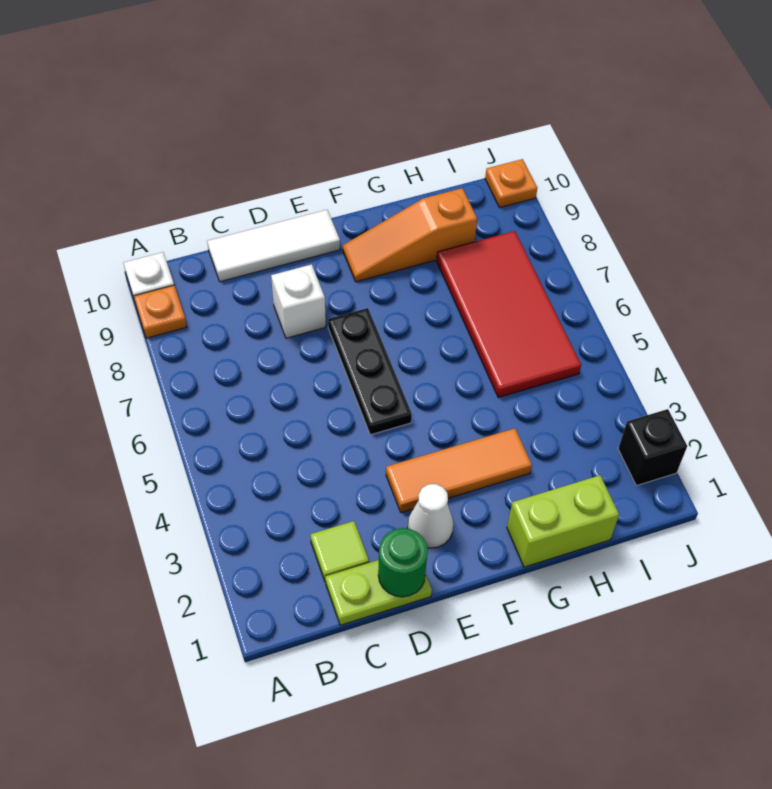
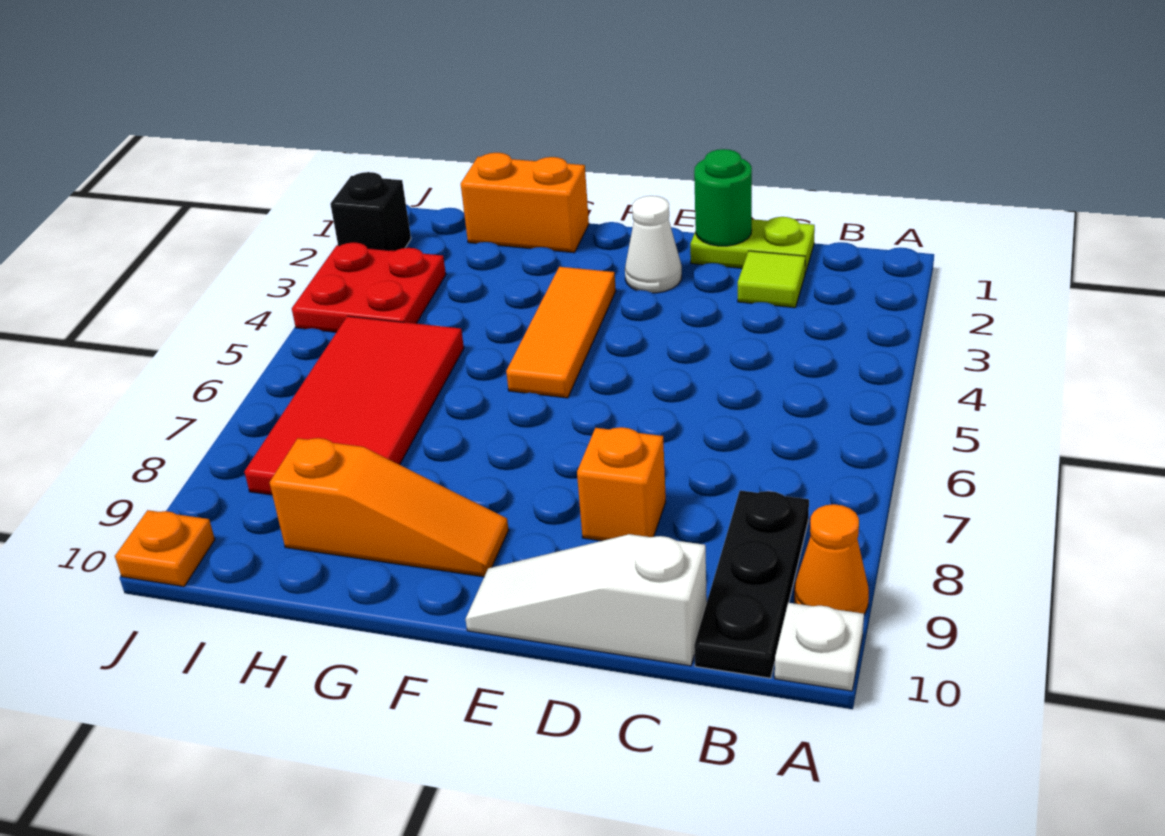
orange plate A9 level 1 -> orange cone A9 level 1
white tile C10:E10 level 1 -> white slope C10:E10 level 1 top C
white brick D8 level 1 -> orange brick D8 level 1
orange tile E3:G3 level 1 -> orange tile F3:F5 level 1
black plate E5:E7 level 1 -> black plate B8:B10 level 1
lime brick G1:H1 level 1 -> orange brick G1:H1 level 1
none -> red plate I3:J4 level 1

